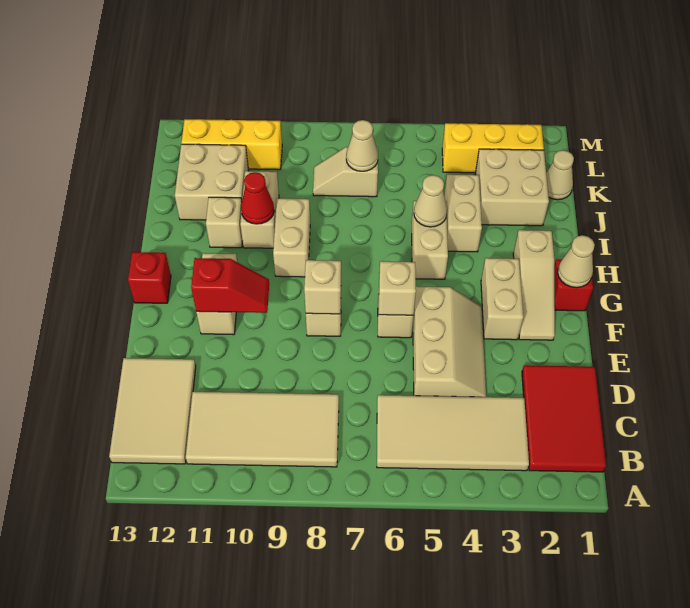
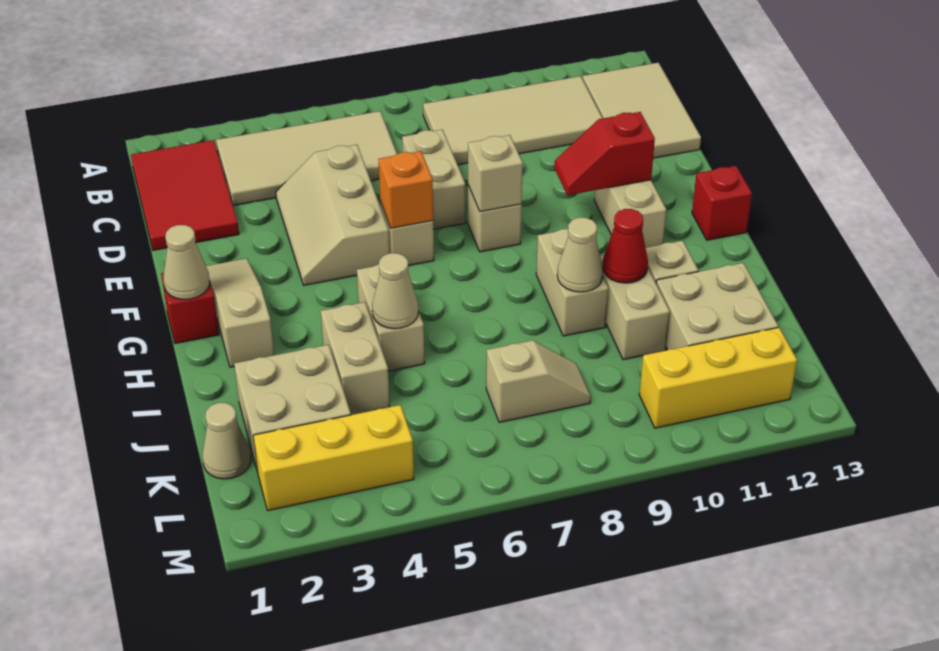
tan brick F3:G3 level 1 -> tan brick D7:E7 level 1
tan brick F6 level 2 -> orange brick F6 level 2
tan cone K7 level 2 -> tan cone I9 level 2

